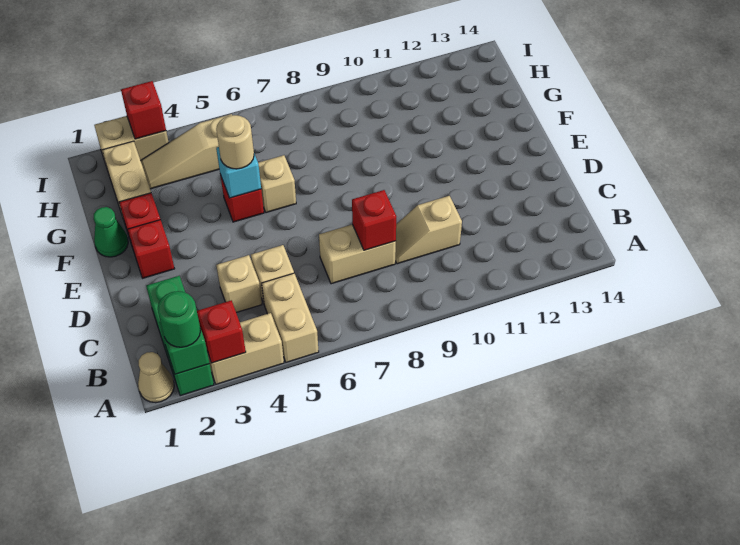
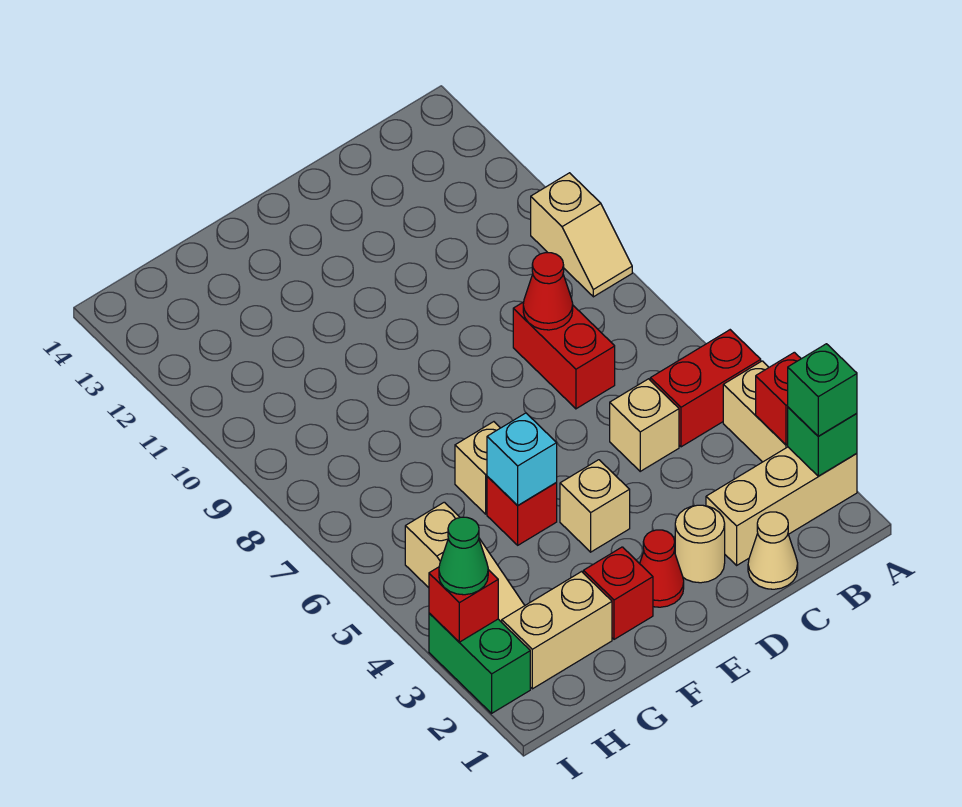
tan cone A1 level 1 -> tan cone C1 level 1
green brick A2:C2 level 1 -> tan brick A2:C2 level 1
green round brick A2 level 3 -> green brick A2 level 3
tan brick A5:B5 level 1 -> red brick A5:B5 level 1
tan brick C4 level 1 -> tan brick E4 level 1
tan brick C7:C8 level 1 -> red brick C7:C8 level 1
red brick C8 level 2 -> red cone C8 level 2
tan slope C9:C10 level 1 top 10 -> tan slope A9:A10 level 1 top 10
red brick E2 level 1 -> red cone E2 level 1
green cone F1 level 1 -> green cone I3 level 3
tan round brick F5 level 3 -> tan round brick D2 level 1
tan brick I2:I3 level 1 -> green brick I2:I3 level 1

